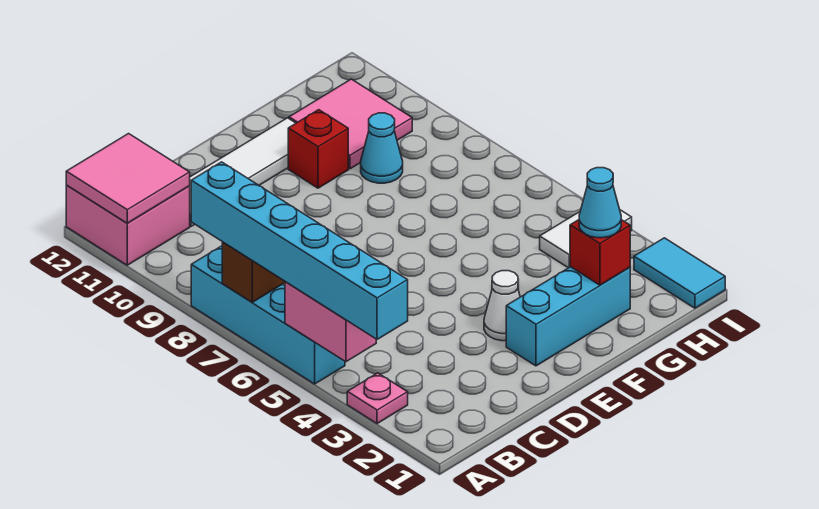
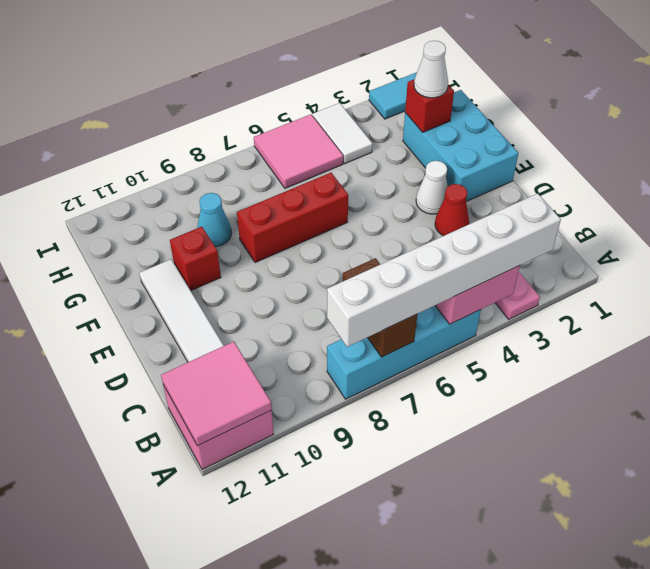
cyan brick A3:A8 level 3 -> white brick A3:A8 level 3
none -> red cone D3 level 1
cyan brick E2:G2 level 1 -> cyan brick E1:G2 level 1
none -> red brick F6:F8 level 1
cyan cone G2 level 3 -> white cone G2 level 3
pink tile G10:H11 level 1 -> pink tile H5:I6 level 1

